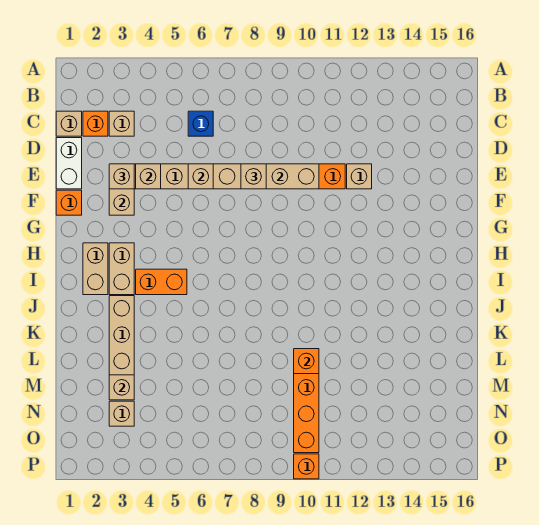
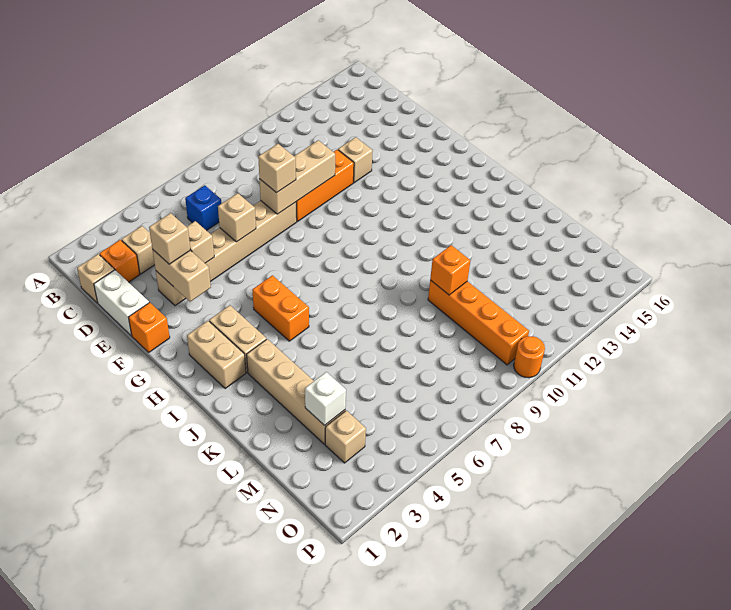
orange brick I4:I5 level 1 -> orange brick H5:I5 level 1
tan brick M3 level 2 -> white brick M3 level 2
orange brick P10 level 1 -> orange round brick P10 level 1

